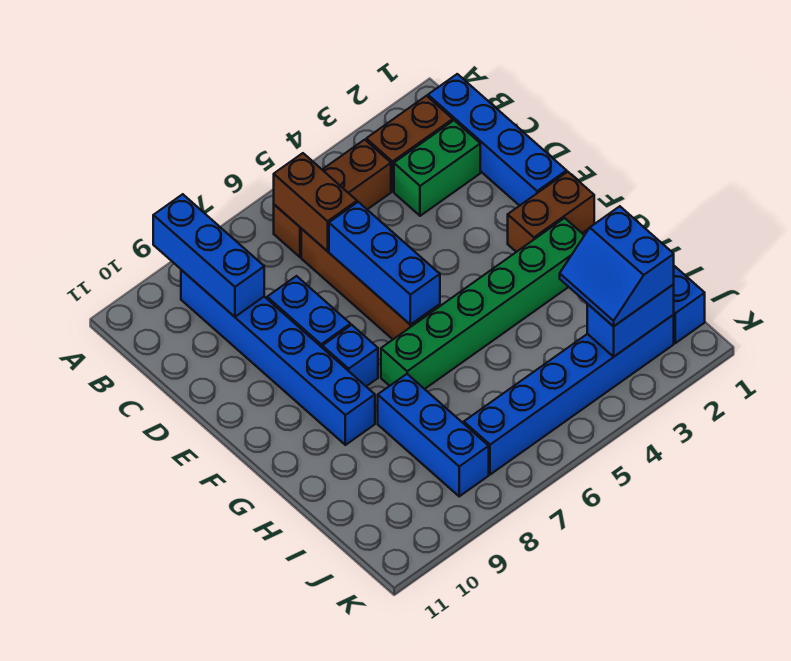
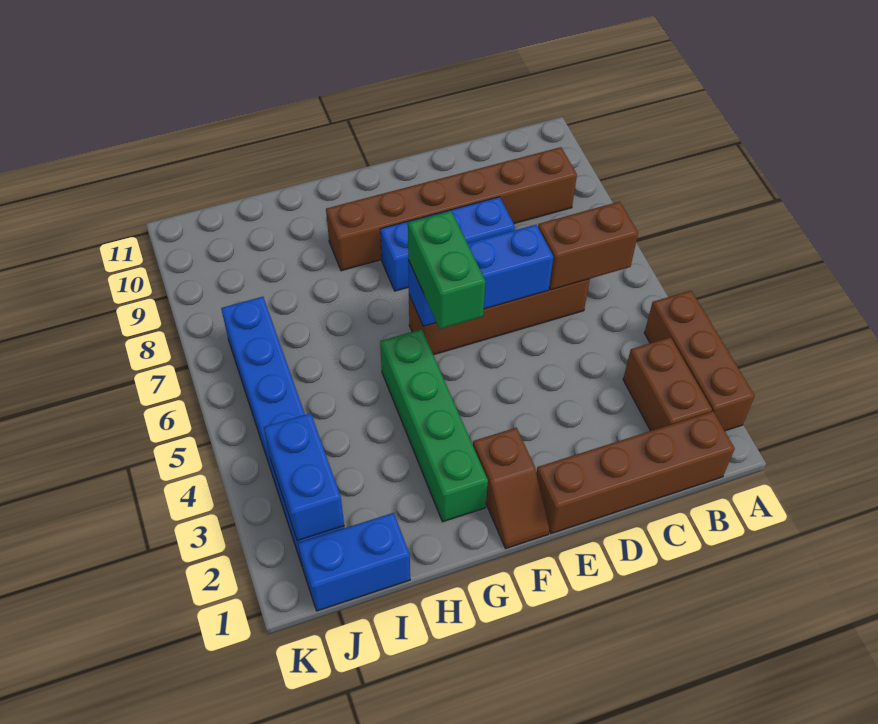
blue brick A9:C9 level 2 -> none
blue brick B1:E1 level 1 -> brown brick B1:E1 level 1
brown brick B4:B6 level 1 -> brown brick A2:A4 level 1
blue brick B9:G9 level 1 -> brown brick B9:G9 level 1
green brick C2:C3 level 1 -> green brick F5:F6 level 3
brown brick F1:F2 level 1 -> brown slope F1:F2 level 1 top 2
green brick G2:G7 level 1 -> green brick G2:G5 level 1
blue brick H8:J8 level 1 -> none
blue slope I2:J3 level 3 top 2 -> none

